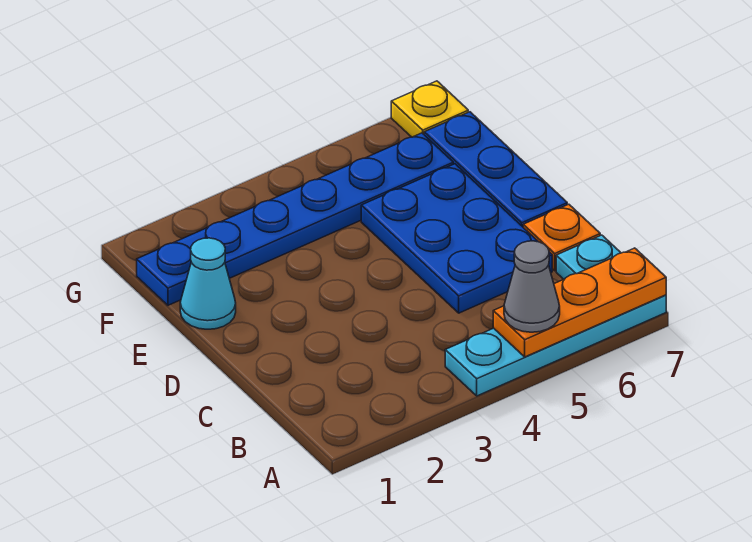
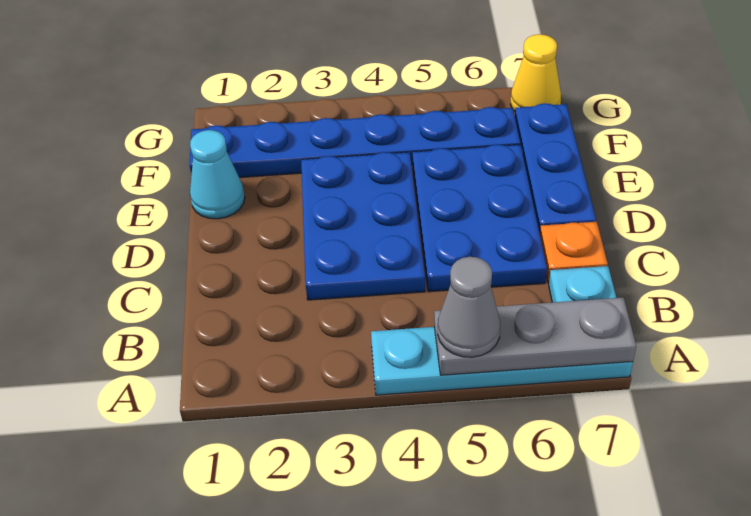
orange plate A5:A7 level 2 -> grey plate A5:A7 level 2
none -> blue plate C3:E4 level 1
yellow plate G7 level 1 -> yellow cone G7 level 1

